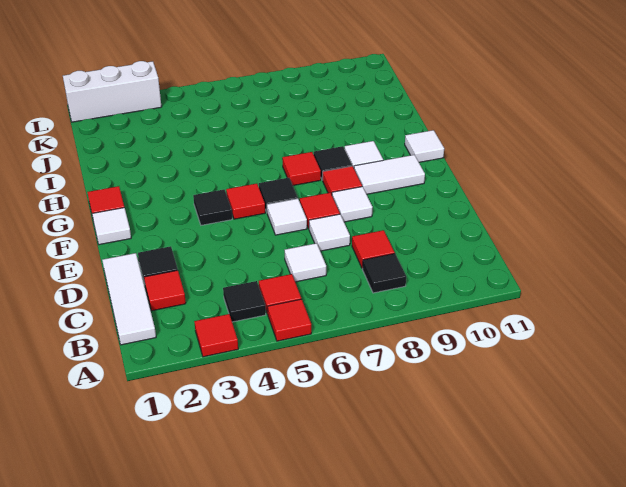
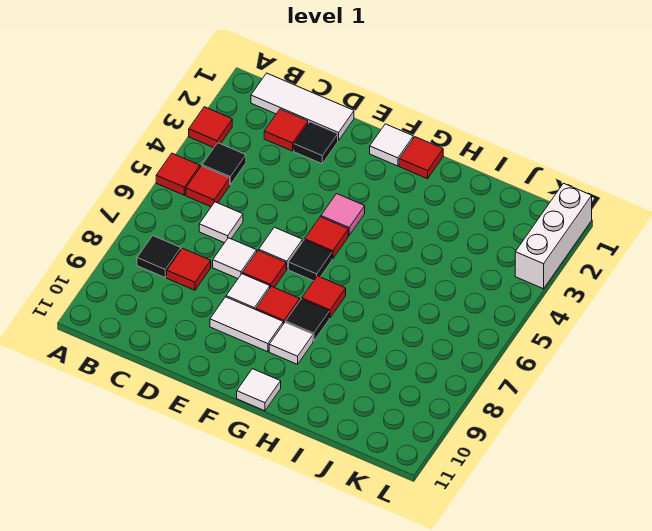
black tile F4 level 1 -> pink tile F4 level 1
white tile F9:F10 level 1 -> white tile E9:F9 level 1

